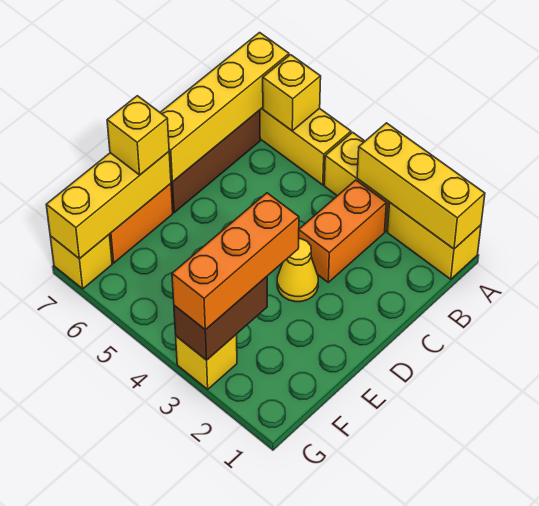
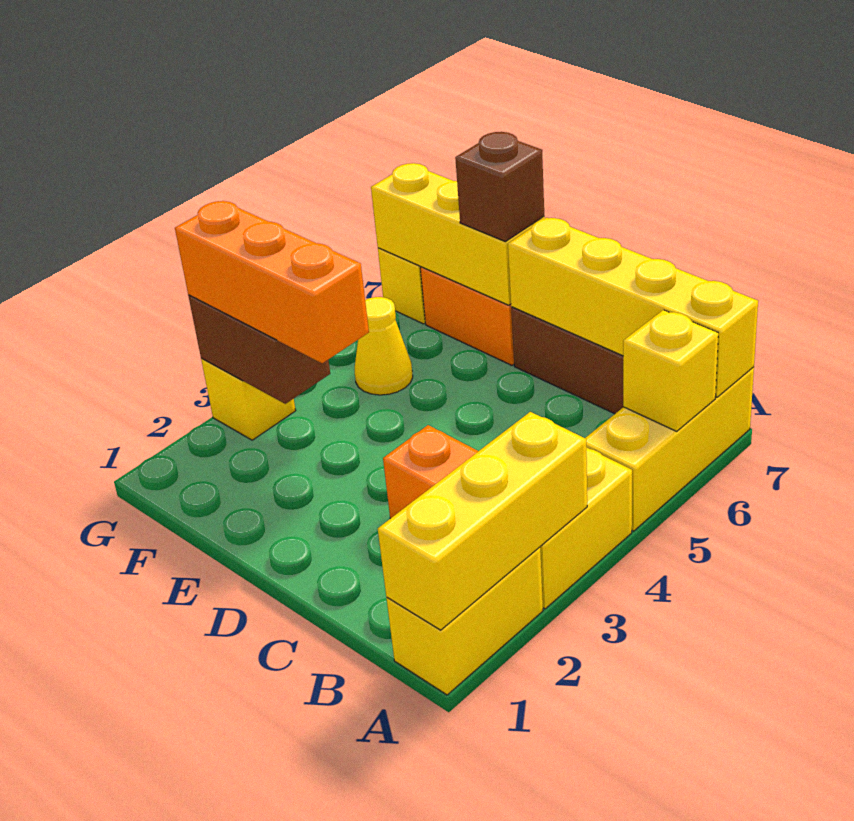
yellow cone D3 level 1 -> yellow cone F5 level 1
yellow brick E7 level 3 -> brown brick E7 level 3

